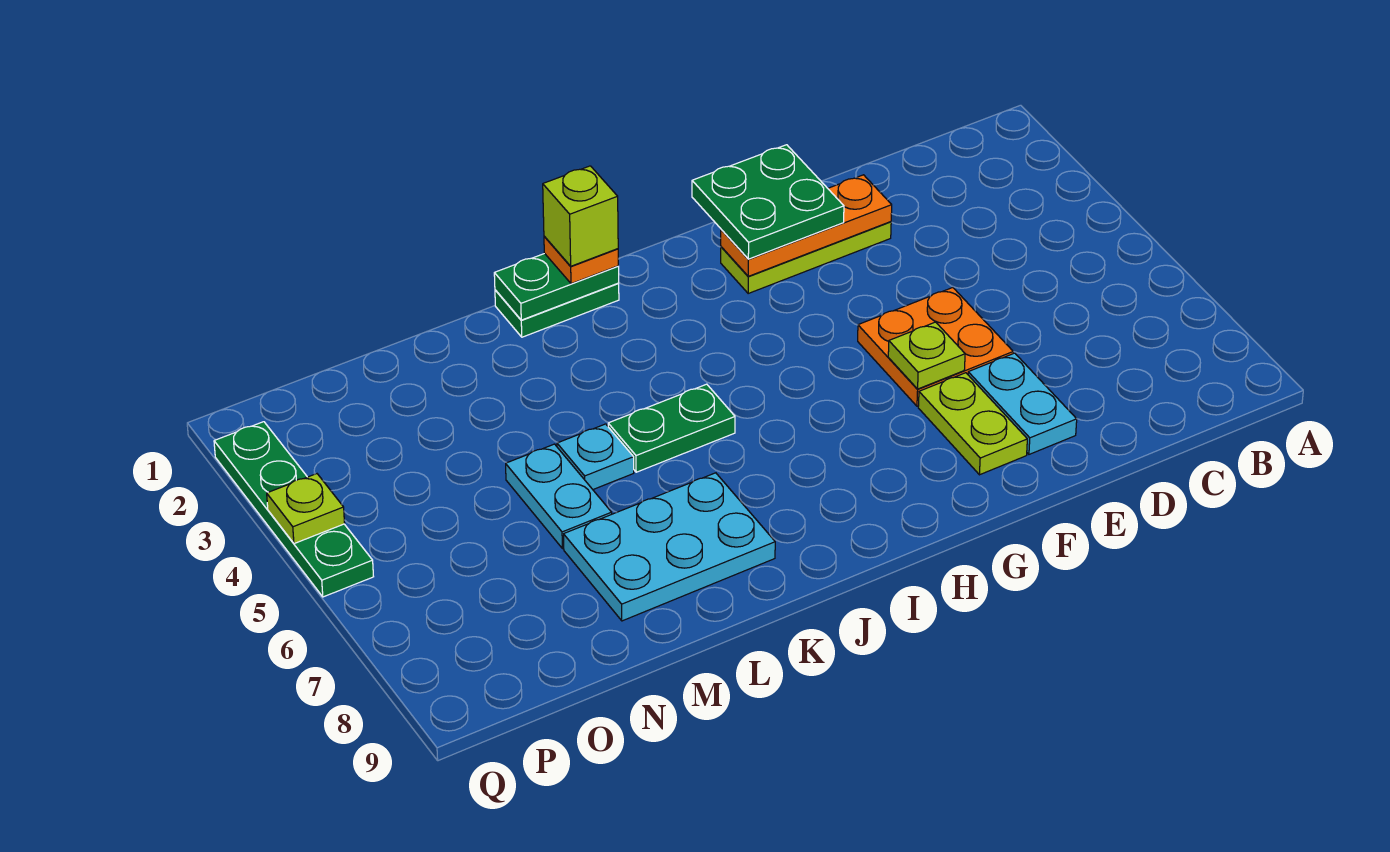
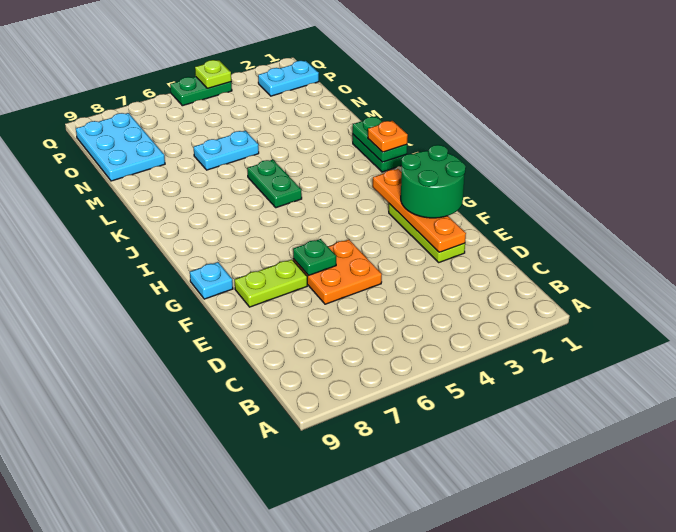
orange plate E2:G2 level 2 -> orange plate E2:H2 level 2
cyan plate E7:E8 level 1 -> cyan plate P1:P2 level 1
green plate F1:G2 level 3 -> green round brick F1:G2 level 3
lime plate F6 level 2 -> green plate F6 level 2
lime brick J1 level 4 -> none
cyan plate K7:M8 level 1 -> cyan plate N8:P9 level 1
cyan plate L5 level 1 -> cyan plate G9 level 1
green plate Q2:Q5 level 1 -> green plate Q4:Q5 level 1

